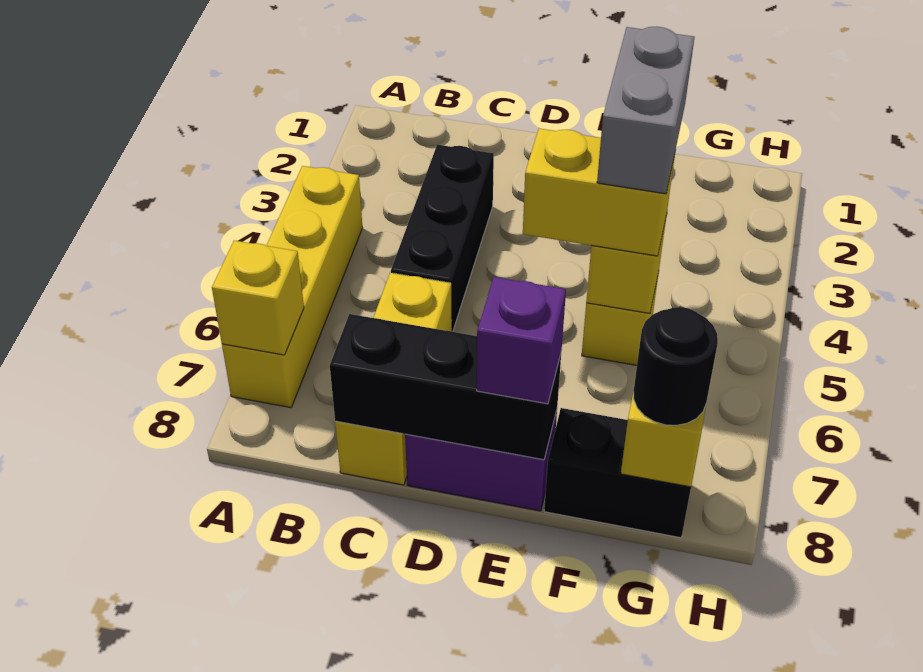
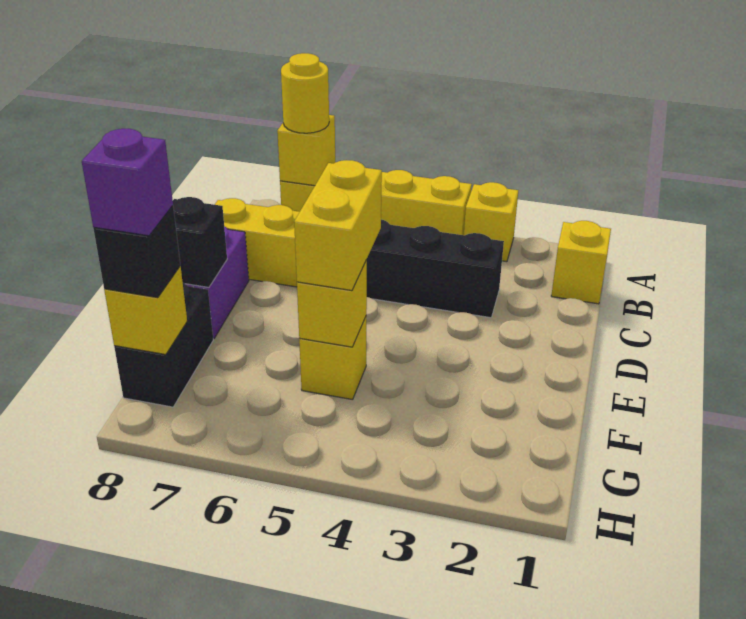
none -> yellow brick A3 level 1
none -> yellow round brick A7 level 3
none -> yellow brick B1 level 1
black brick C8:E8 level 2 -> black brick E8 level 2
purple brick E8 level 3 -> purple brick G8 level 4
grey brick F4:F5 level 4 -> none
black round brick G8 level 3 -> black brick G8 level 3

